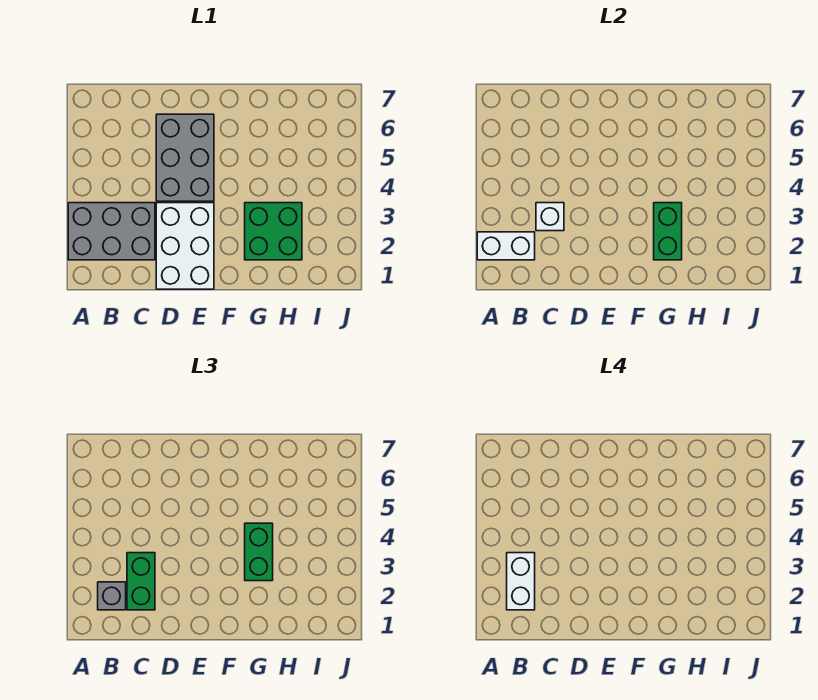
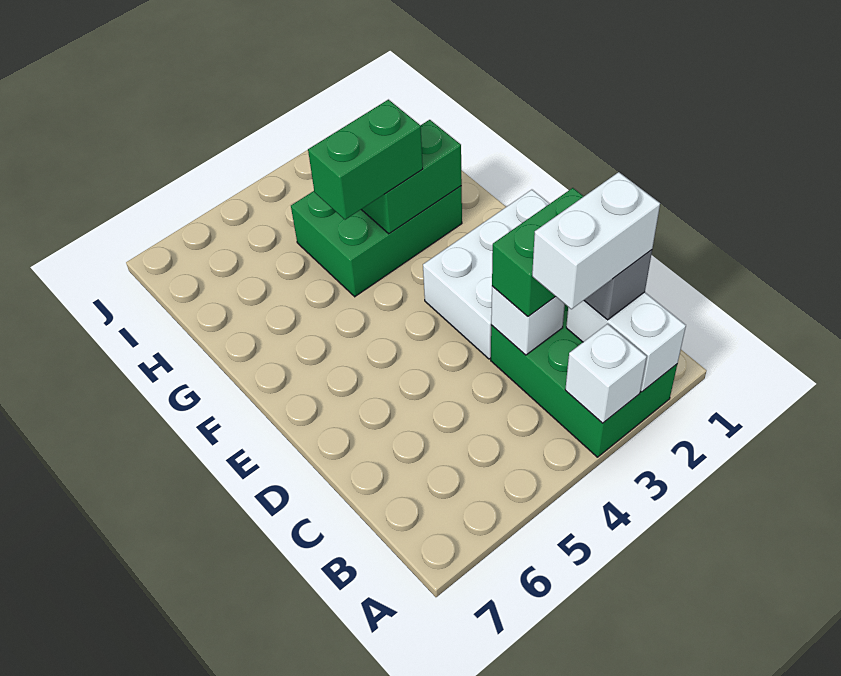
grey brick A2:C3 level 1 -> green brick A2:C3 level 1
none -> white brick A3 level 2
grey brick D4:E6 level 1 -> none
green brick G2:H3 level 1 -> green brick G2:H4 level 1

